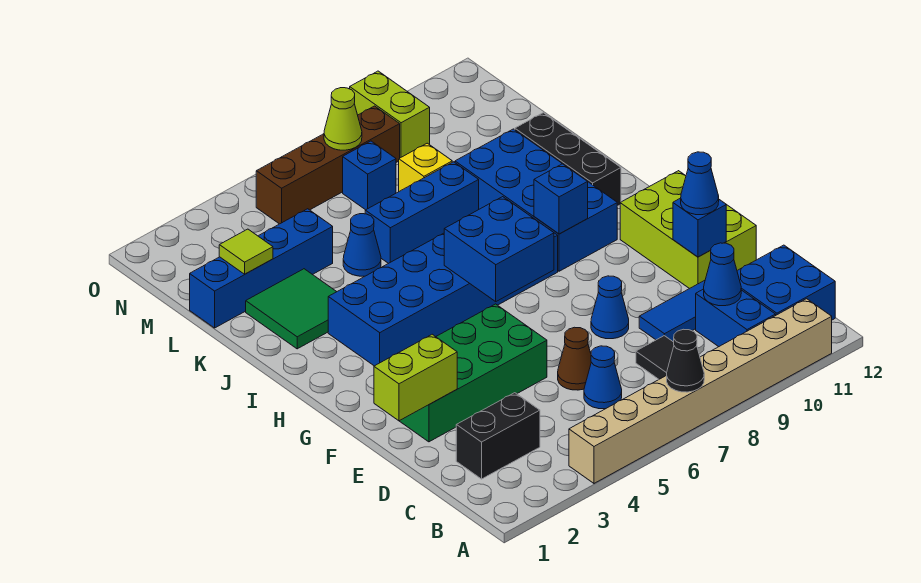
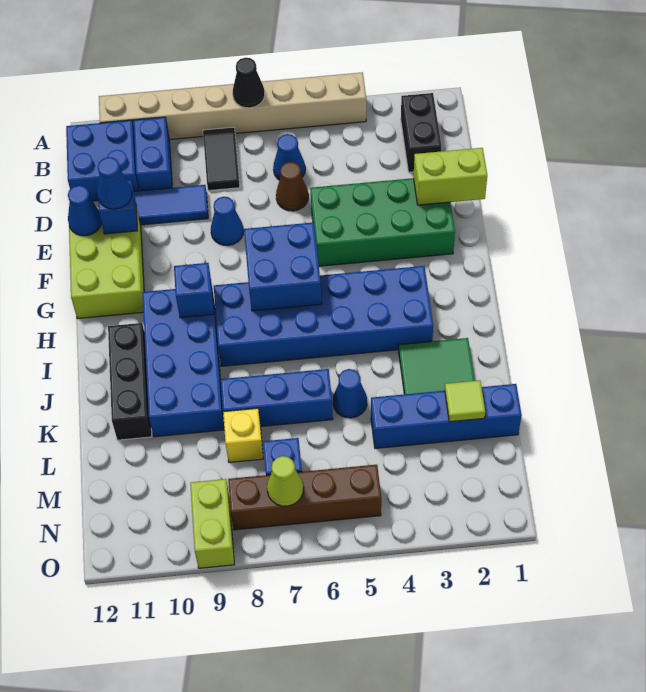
black brick C2:C3 level 1 -> black brick B2:C2 level 1
blue cone C10 level 2 -> blue cone E12 level 2

